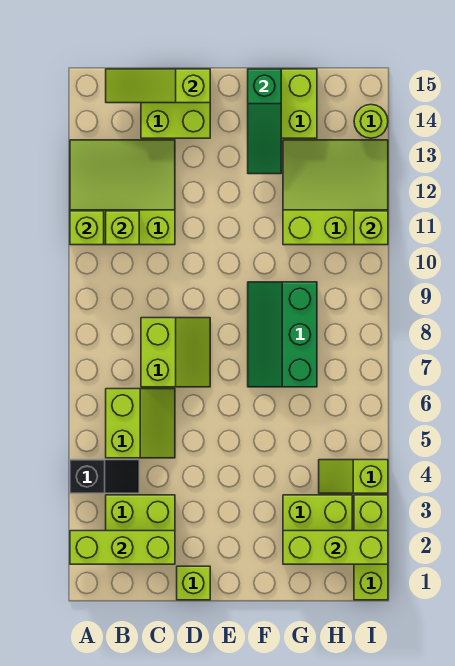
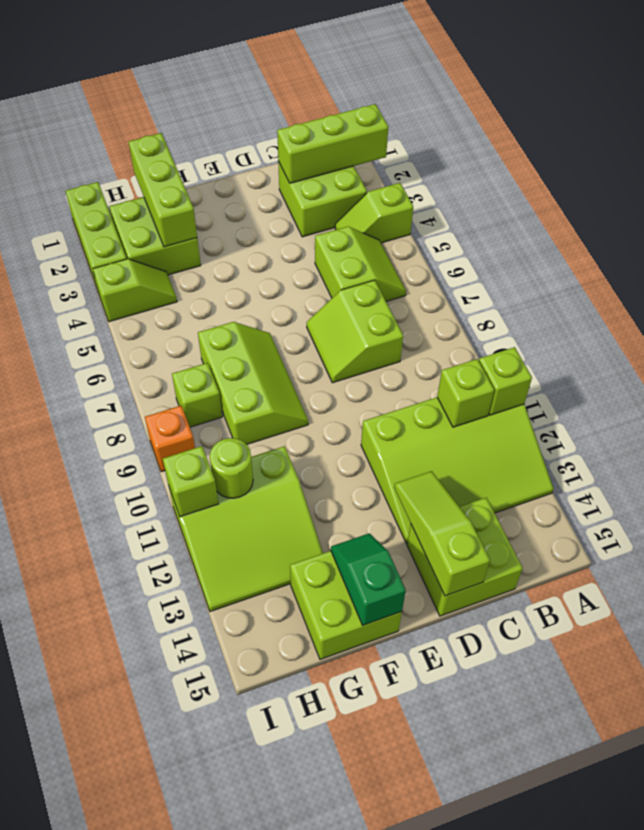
black slope A4:B4 level 1 top A -> lime slope A4:B4 level 1 top A
lime slope A11:C13 level 1 top 11 -> lime slope A11:D13 level 1 top 11
lime slope B5:C6 level 1 top B -> lime slope B5:C6 level 1 top C
lime slope B15:D15 level 2 top D -> lime slope D13:D15 level 2 top 15
lime brick D1 level 1 -> lime brick H8 level 1
green slope F7:G9 level 1 top G -> lime slope F7:G9 level 1 top G
green slope F13:F15 level 2 top 15 -> green slope F14:F15 level 2 top 15
lime brick G2:I2 level 2 -> lime brick G1:G3 level 2
none -> orange brick I9 level 1
lime round brick I14 level 1 -> lime round brick H11 level 2

